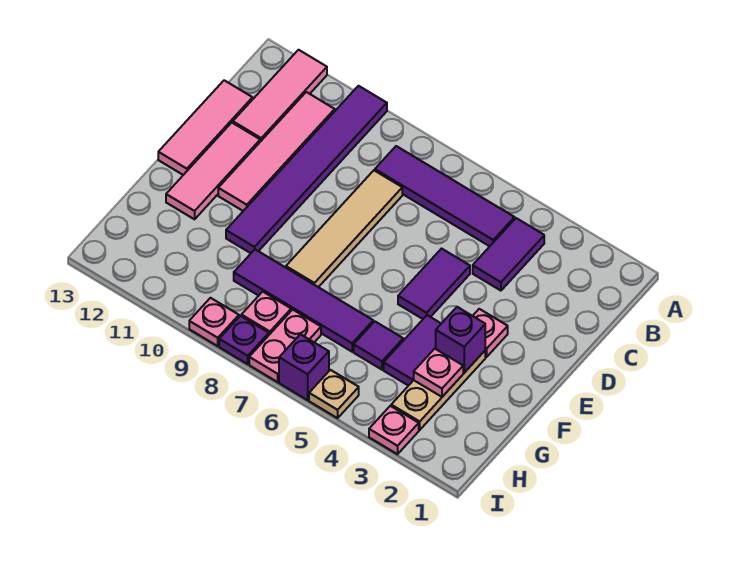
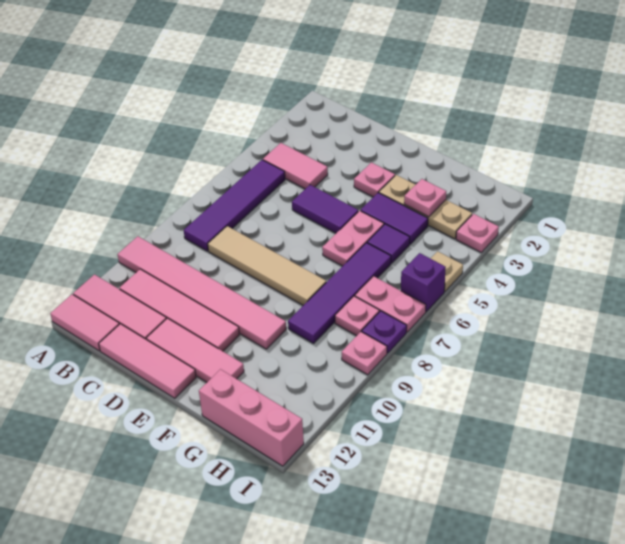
purple tile A10:F10 level 1 -> pink tile A10:F10 level 1
none -> pink tile A13:B13 level 1
purple tile B4:C4 level 1 -> pink tile B4:C4 level 1
purple brick F3 level 2 -> none
none -> pink plate F5:F6 level 1
none -> pink brick G13:I13 level 1

